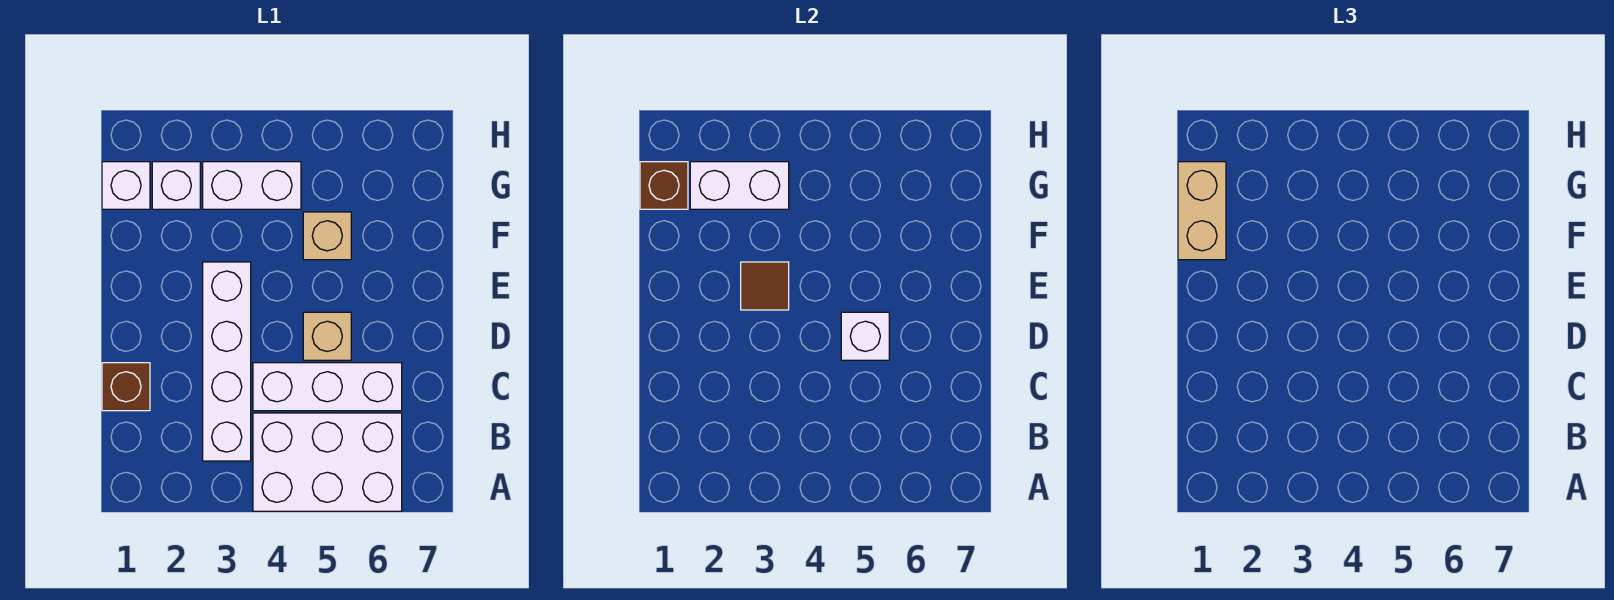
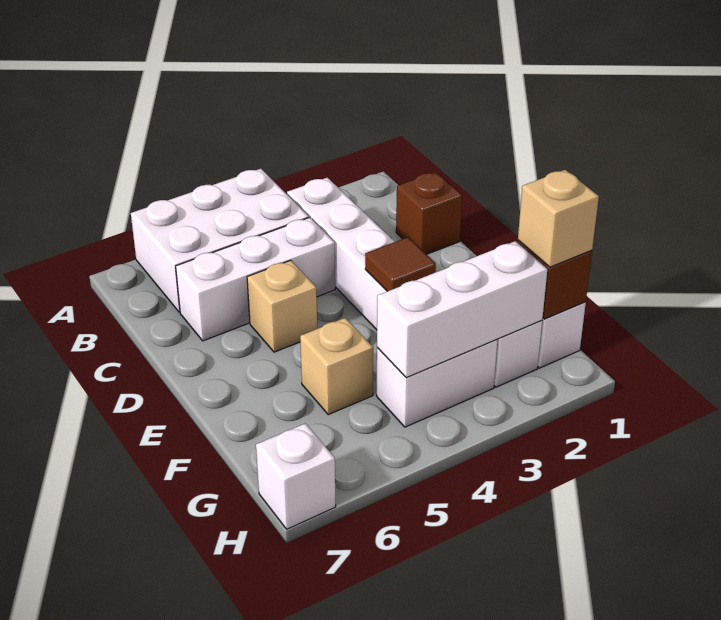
white brick D5 level 2 -> white brick H7 level 1
tan brick F1:G1 level 3 -> tan brick G1 level 3
white brick G2:G3 level 2 -> white brick G2:G4 level 2

